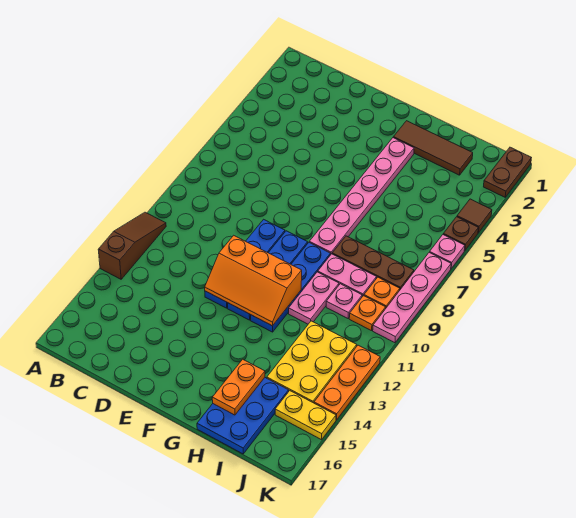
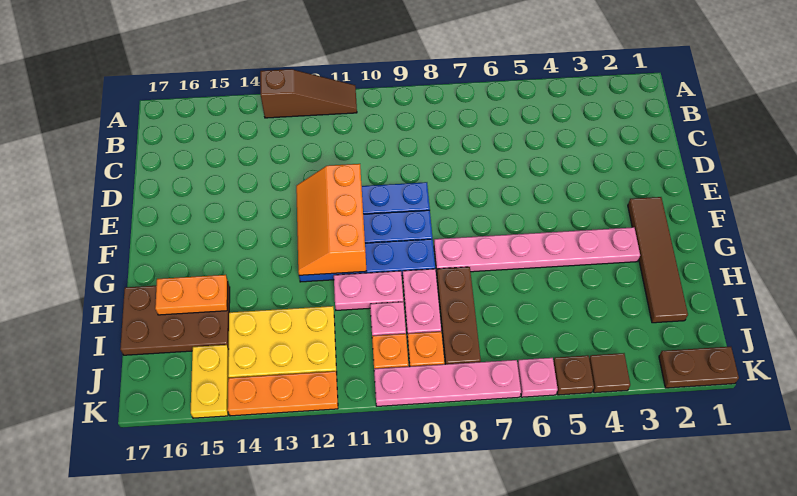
brown tile G2:I2 level 1 -> brown tile F2:I2 level 1
blue plate H15:I17 level 1 -> brown plate H15:I17 level 1

